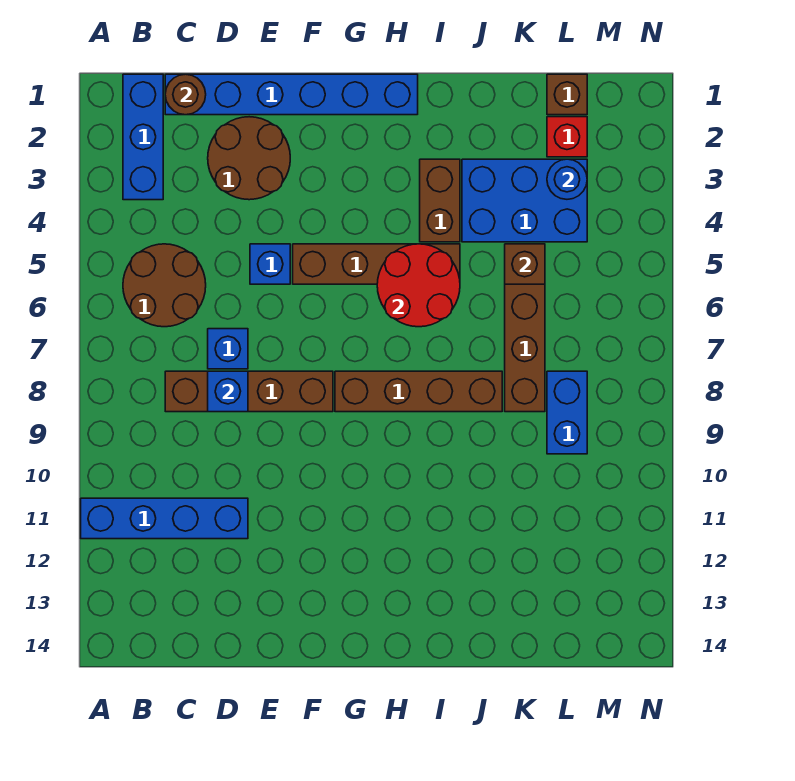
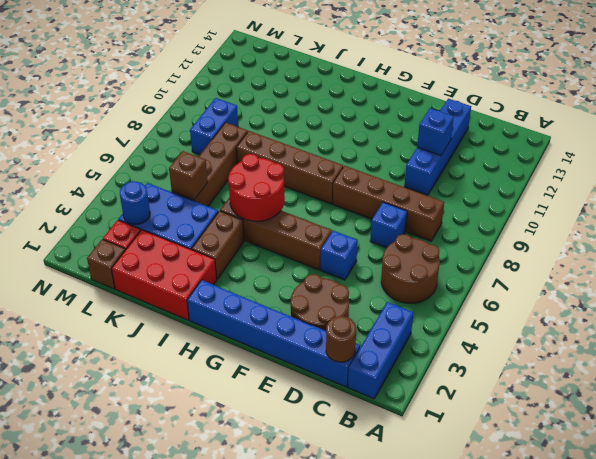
blue brick A11:D11 level 1 -> blue brick D10:D13 level 1
blue brick D8 level 2 -> blue brick D11 level 2
none -> red brick I1:K2 level 1

